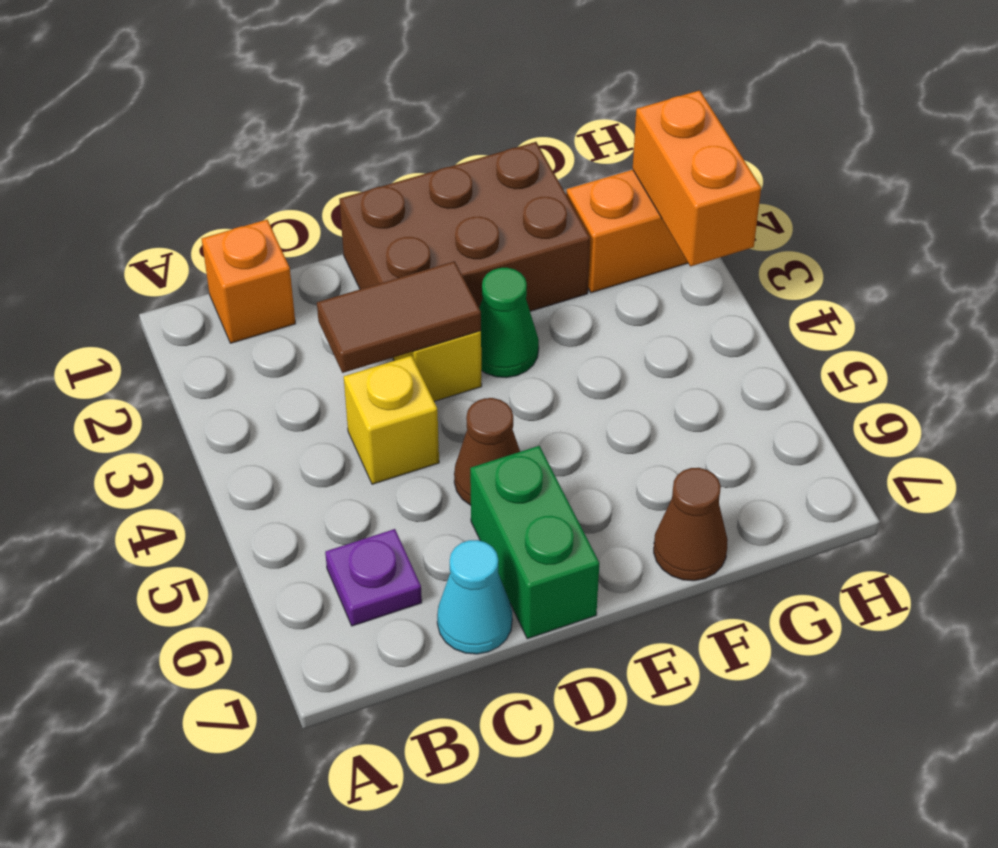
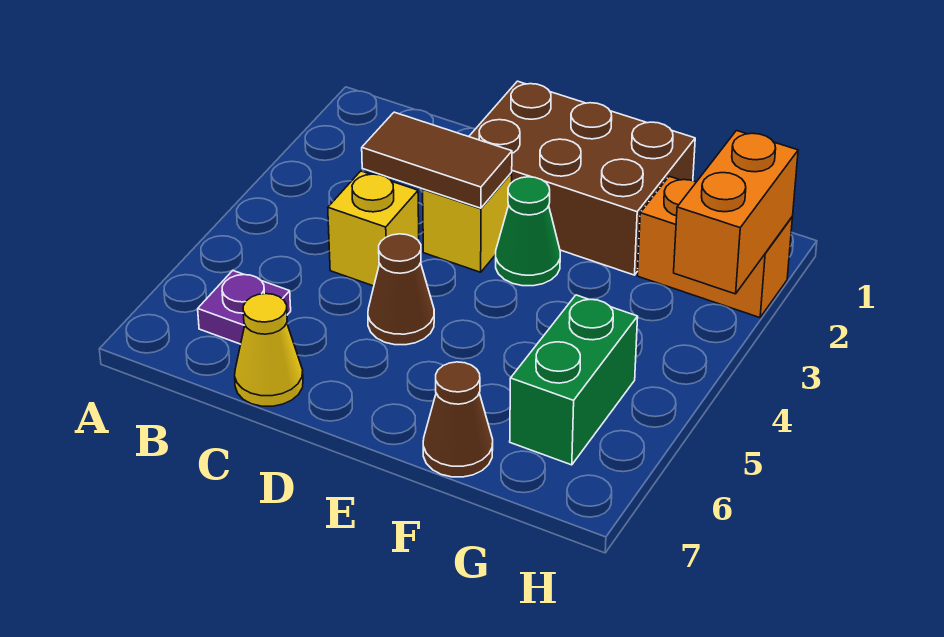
orange brick B1 level 1 -> none
cyan cone C7 level 1 -> yellow cone C7 level 1
green brick D6:D7 level 1 -> green brick G5:G6 level 1

